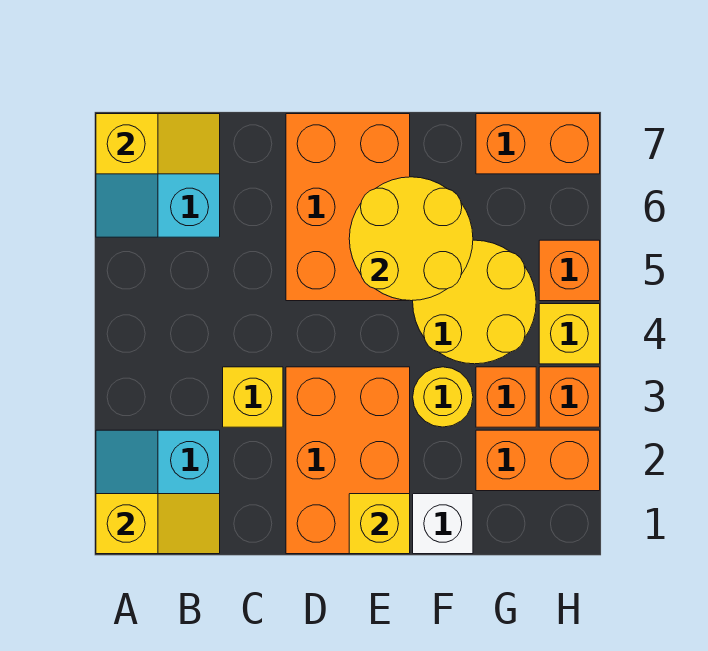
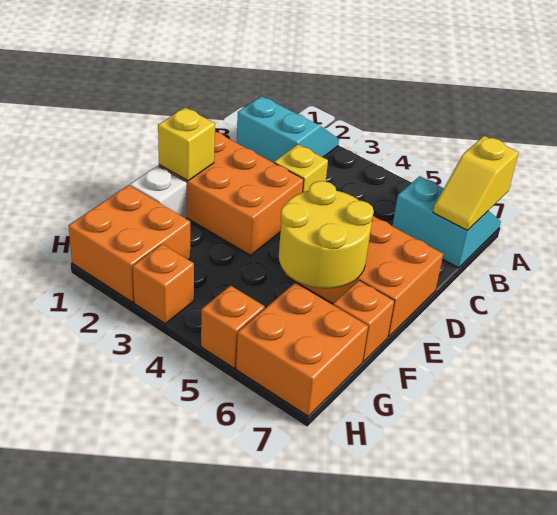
yellow slope A1:B1 level 2 top A -> none
yellow round brick F3 level 1 -> none
yellow round brick F4:G5 level 1 -> none
orange brick G2:H2 level 1 -> orange brick G1:H2 level 1
orange brick G3 level 1 -> orange brick F7 level 1
orange brick G7:H7 level 1 -> orange brick G6:H7 level 1
yellow brick H4 level 1 -> none

